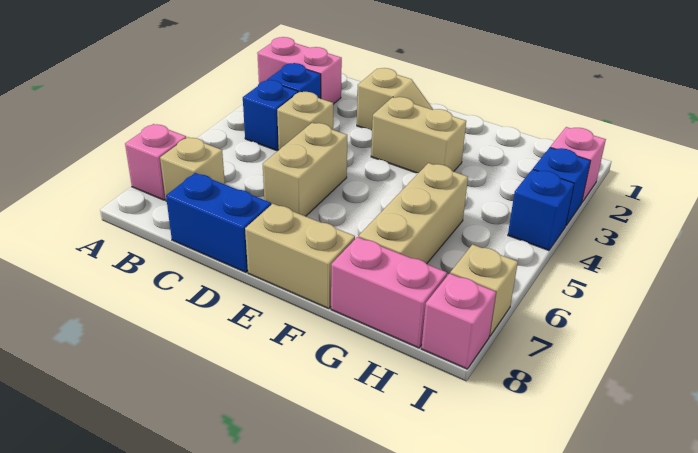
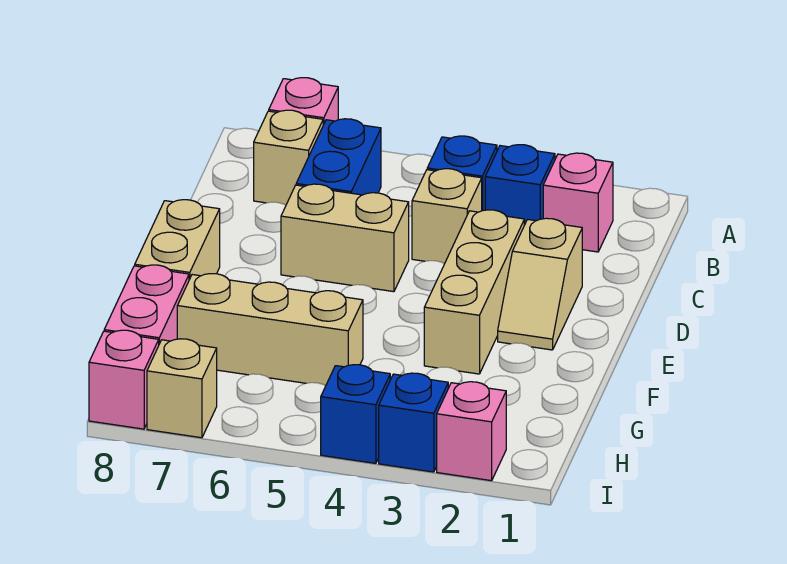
pink brick A2:B2 level 1 -> pink brick B2 level 1
blue brick C8:D8 level 1 -> blue brick B6:C6 level 1
tan brick E3:F3 level 1 -> tan brick D3:F3 level 1

